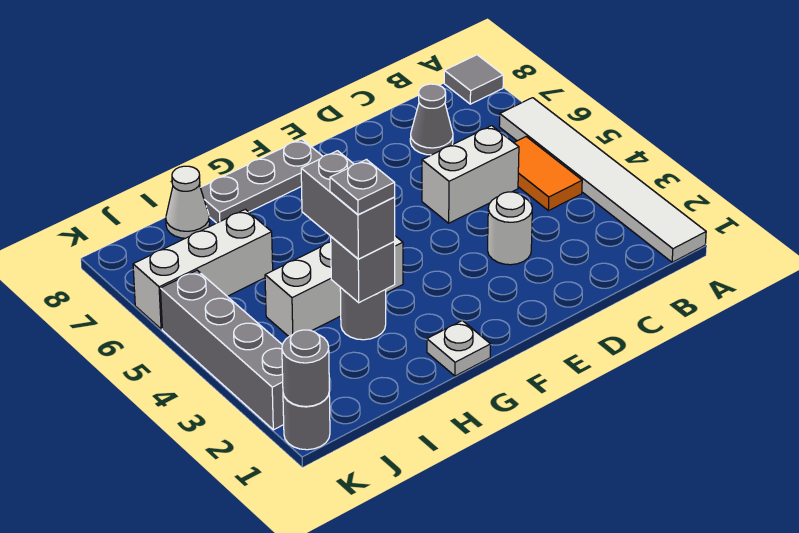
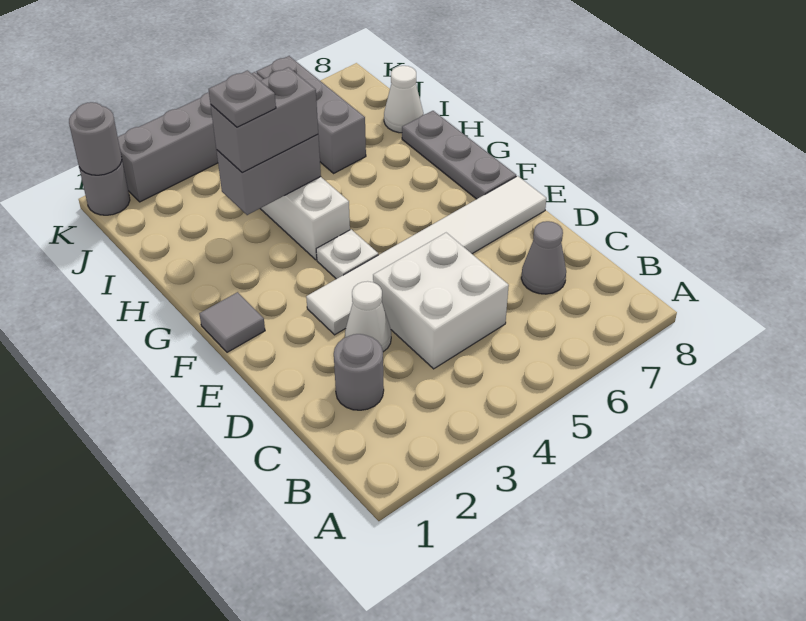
white tile A1:A6 level 1 -> white tile E3:E8 level 1
grey tile A8 level 1 -> grey tile F1 level 1
orange tile B4:B5 level 1 -> none
white brick C5:D5 level 1 -> white brick C4:D5 level 1
white round brick D3 level 1 -> white cone D3 level 1
white plate G1 level 1 -> white plate F4 level 1
grey round brick H3 level 1 -> grey round brick C2 level 1
grey brick H3 level 2 -> grey brick H3:H4 level 2
white brick I6:K6 level 1 -> grey brick I6:K6 level 1

